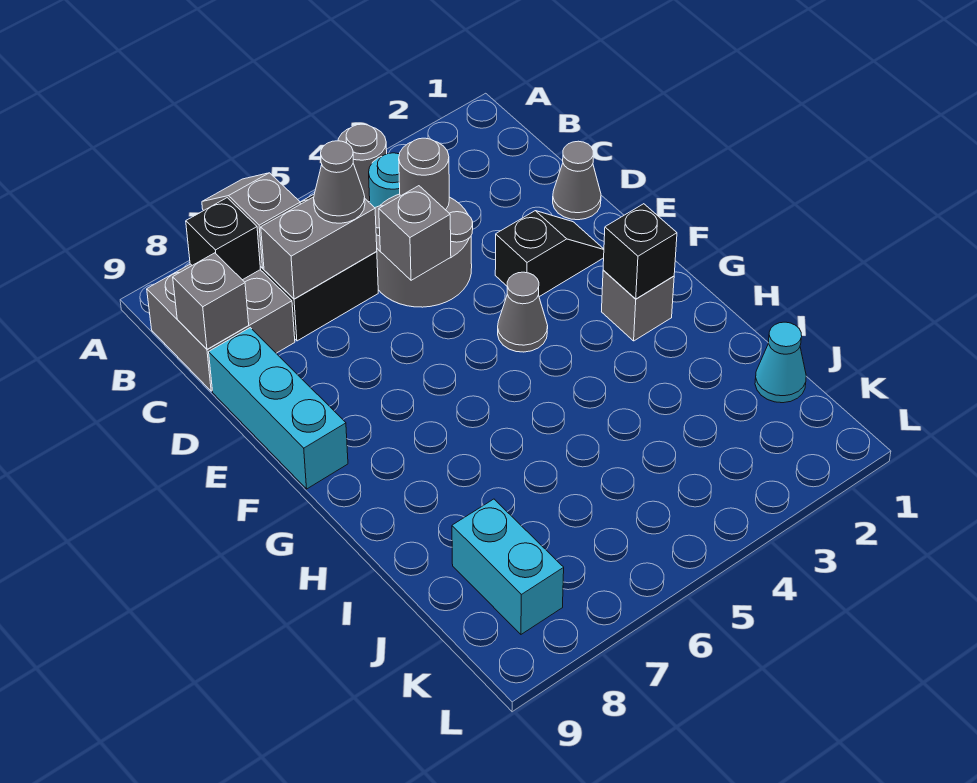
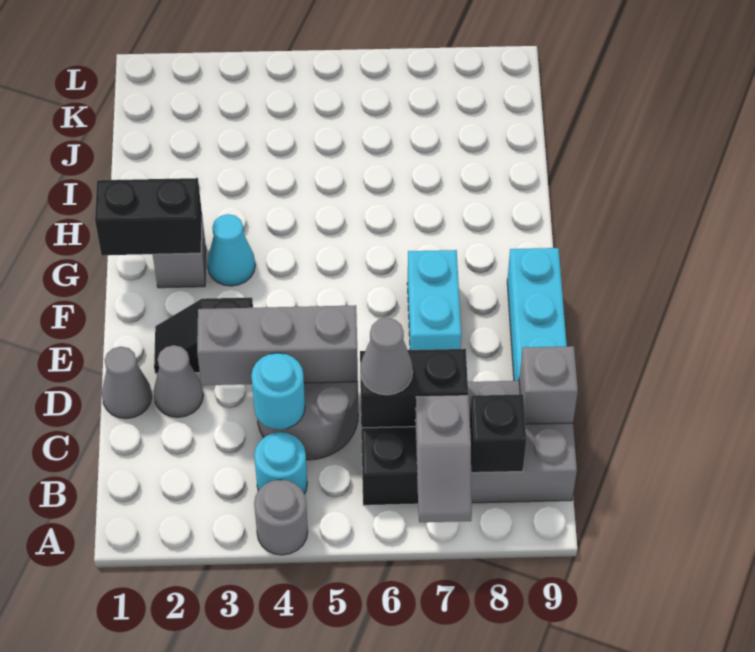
grey round brick C4 level 2 -> cyan round brick C4 level 2
grey brick C6:C7 level 2 -> black brick C6:C7 level 2
grey brick D5 level 2 -> grey brick D3:D5 level 2
grey cone F4 level 1 -> grey cone D2 level 1
black brick G2 level 2 -> black brick G1:G2 level 2
cyan cone J1 level 1 -> cyan cone G3 level 1
cyan brick J8:K8 level 1 -> cyan brick E7:F7 level 1

